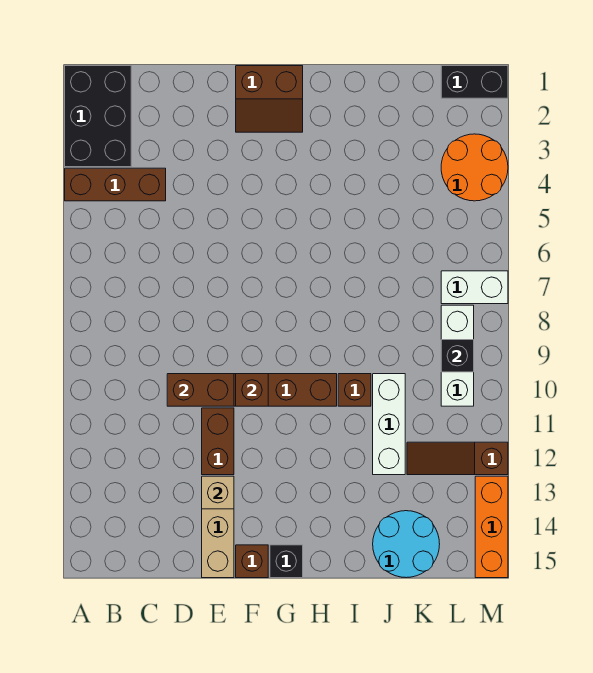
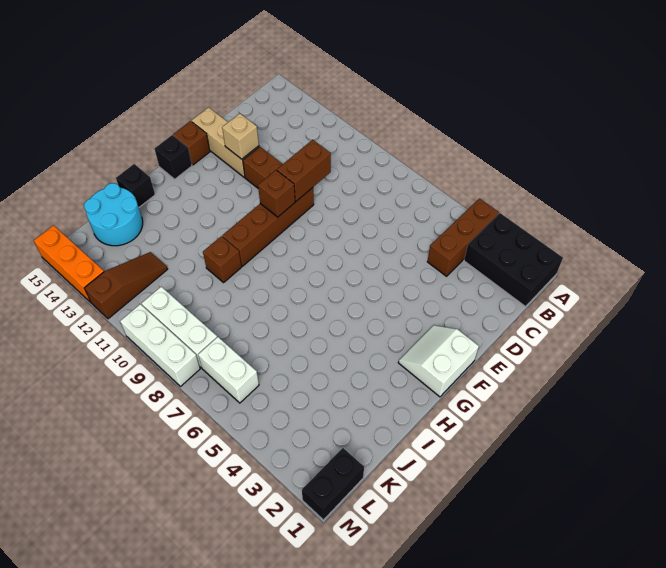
brown slope F1:G2 level 1 top 1 -> white slope F1:G2 level 1 top 1
white brick J10:J12 level 1 -> white brick M8:M10 level 1
orange round brick L3:M4 level 1 -> none
white brick L7:M7 level 1 -> white brick L6:L7 level 1
black brick L9 level 2 -> black brick I15 level 1

